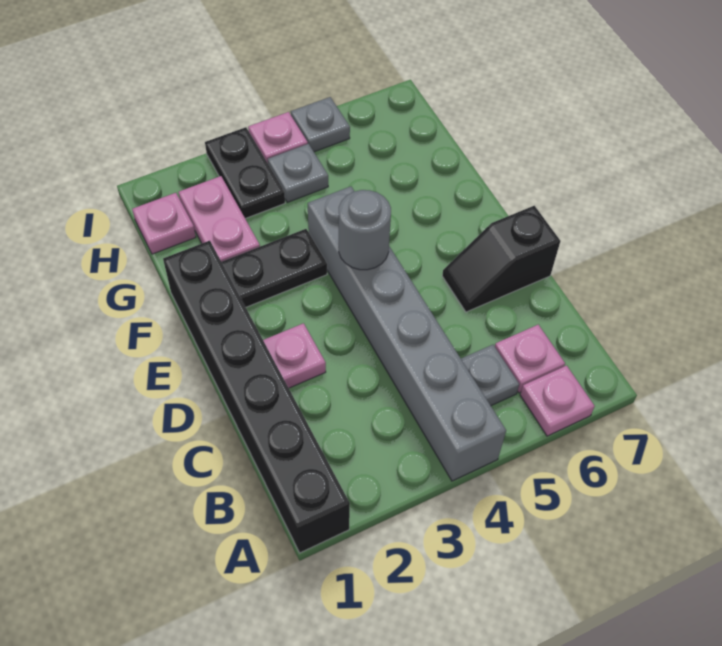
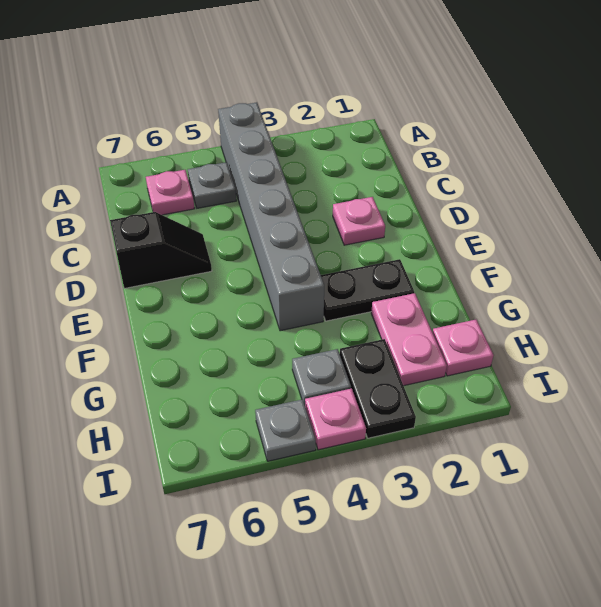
black brick A1:F1 level 1 -> none
pink plate A6 level 1 -> none
grey round brick E4 level 2 -> none

